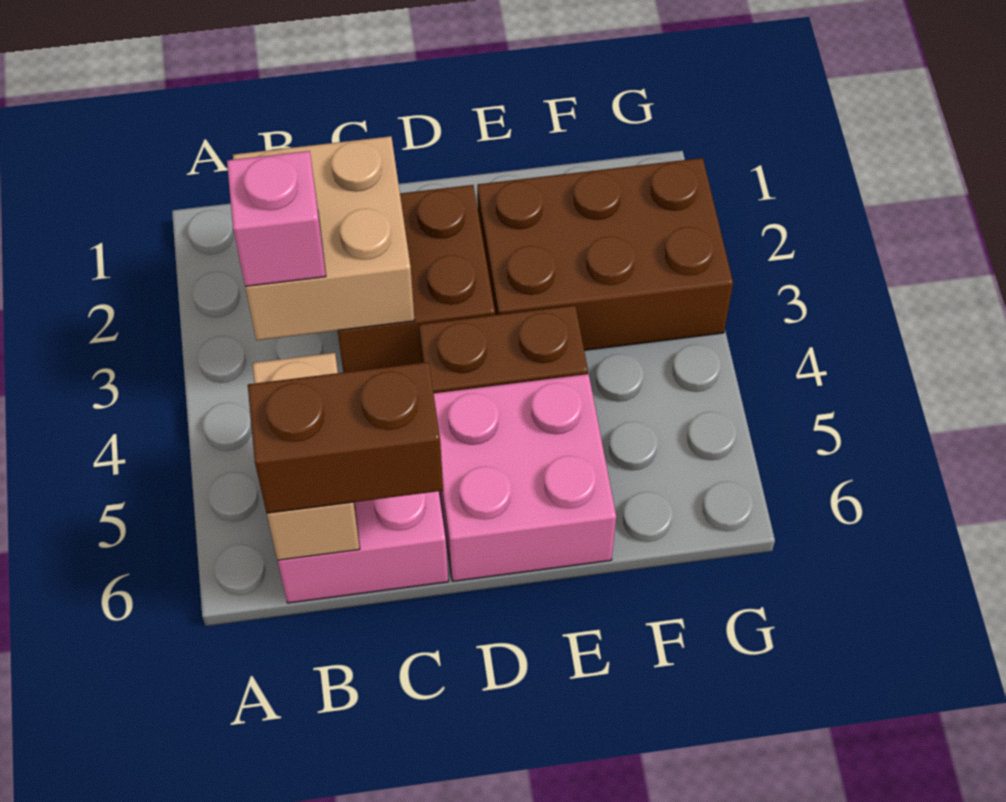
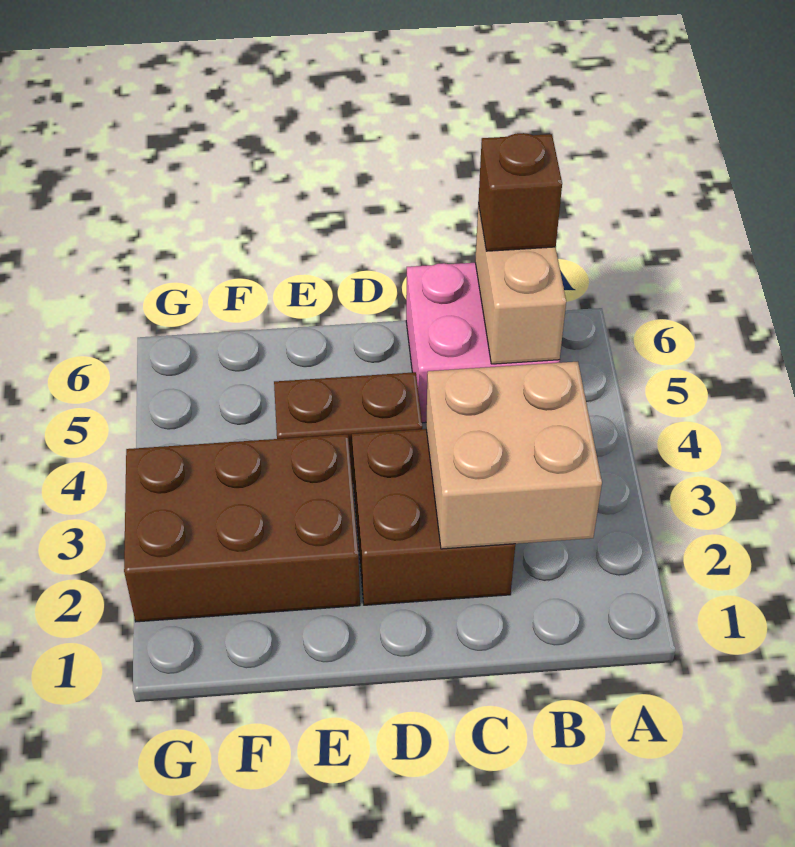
pink brick B3 level 3 -> none
brown brick B6:C6 level 3 -> brown brick B6 level 3
pink brick D5:E6 level 1 -> none

